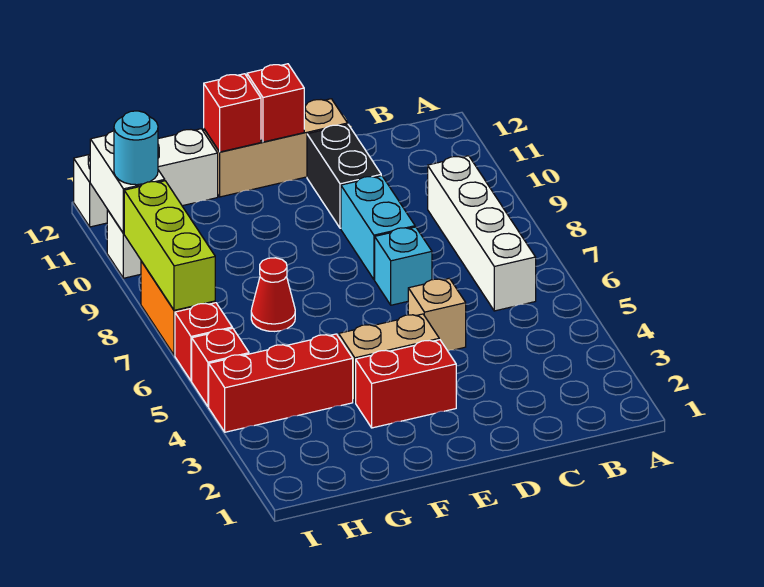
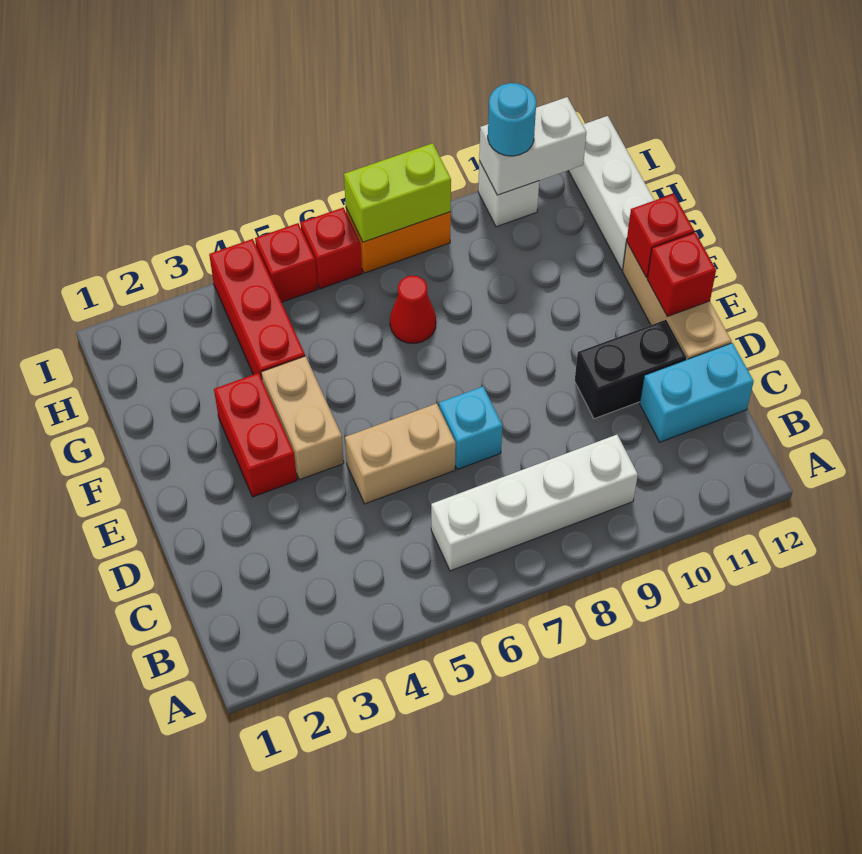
tan brick D5 level 1 -> tan brick D5:D6 level 1
cyan brick D8:D9 level 1 -> cyan brick C11:C12 level 1
lime brick I7:I9 level 2 -> lime brick I7:I8 level 2

